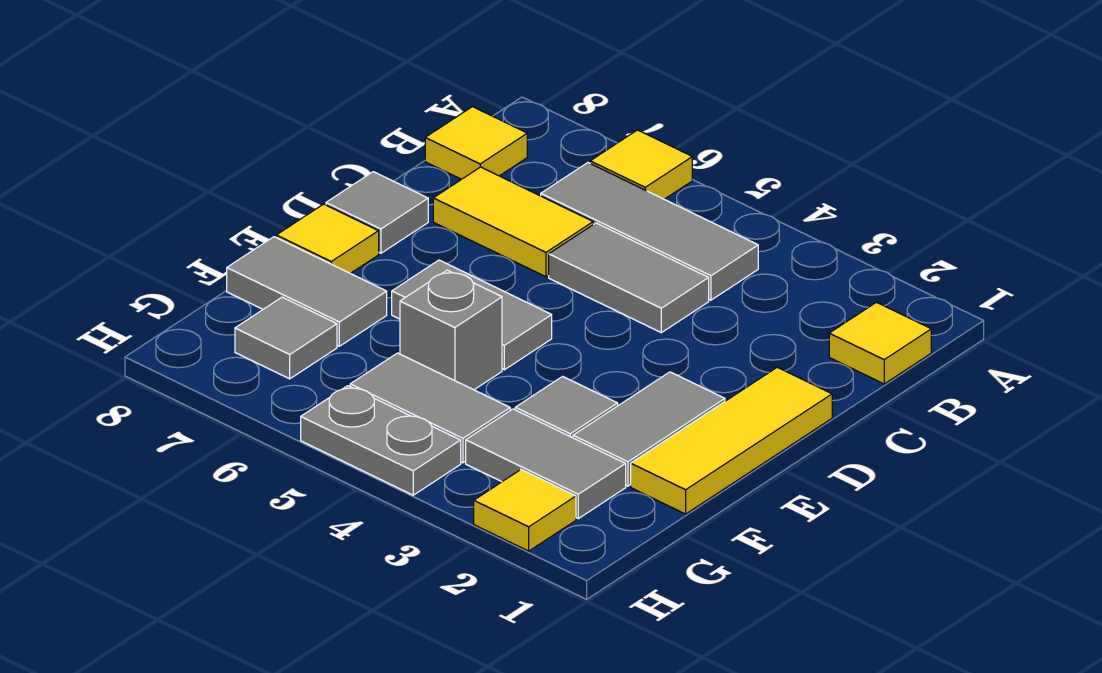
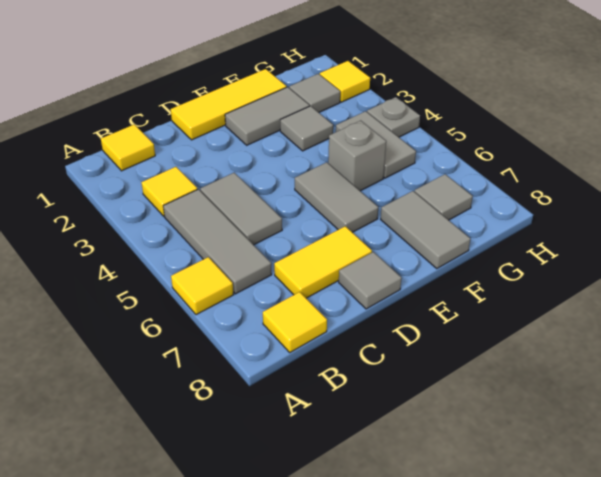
yellow tile C6:C7 level 1 -> yellow tile C7:D7 level 1
yellow tile E8 level 1 -> yellow tile B3 level 1
grey tile G2:G3 level 1 -> grey tile G2 level 1
grey plate H4:H5 level 1 -> grey plate H4 level 1

